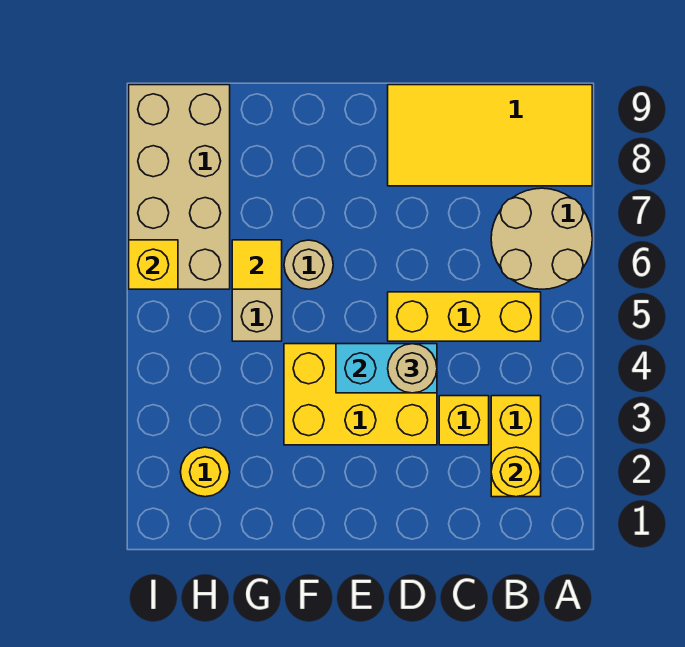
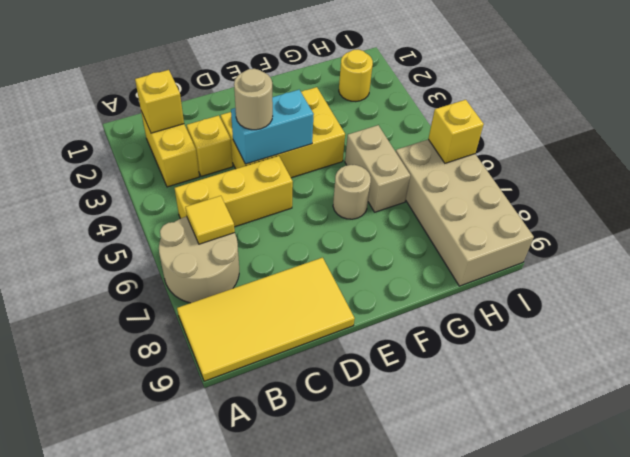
yellow round brick B2 level 2 -> yellow brick B2 level 2
yellow tile G6 level 2 -> yellow tile B6 level 2

